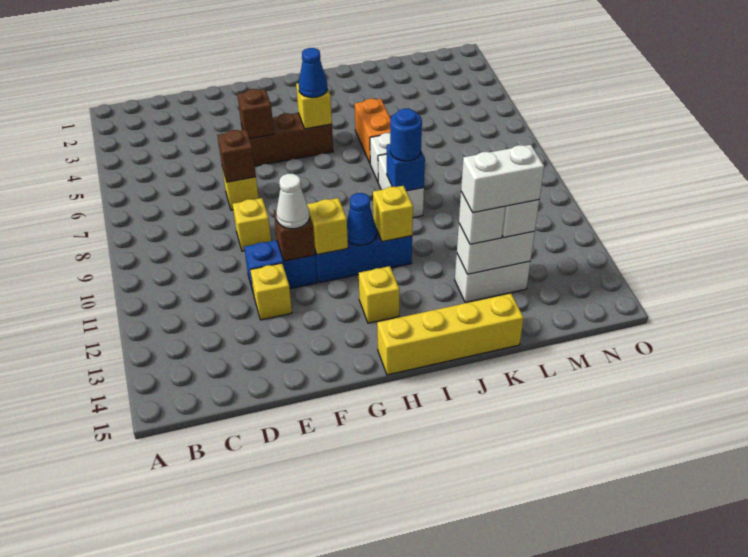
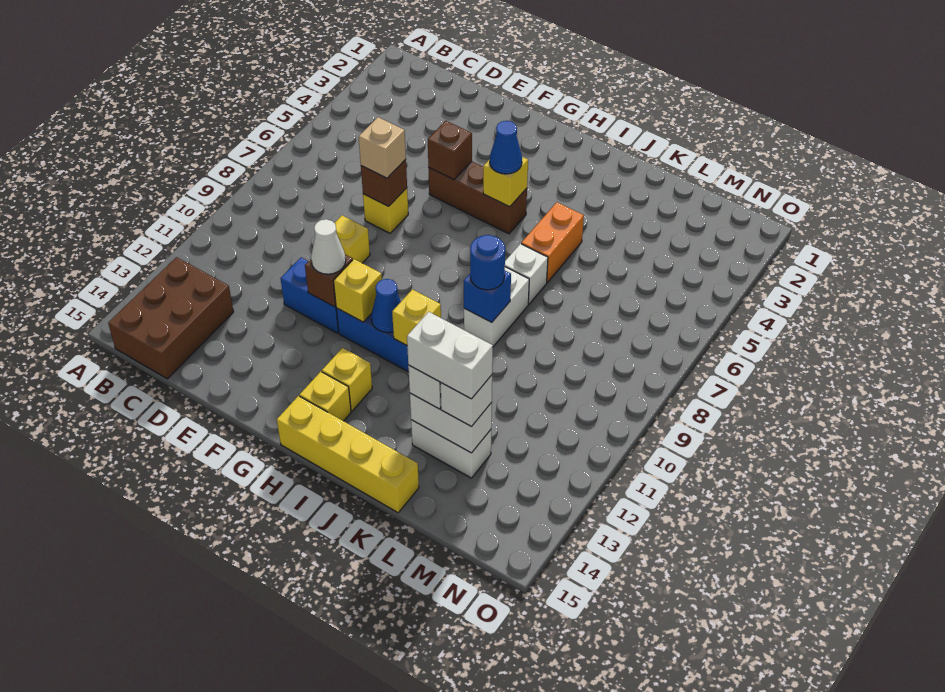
none -> brown brick B13:C15 level 1
none -> tan brick E7 level 3
yellow brick E12 level 1 -> yellow brick H14 level 1

